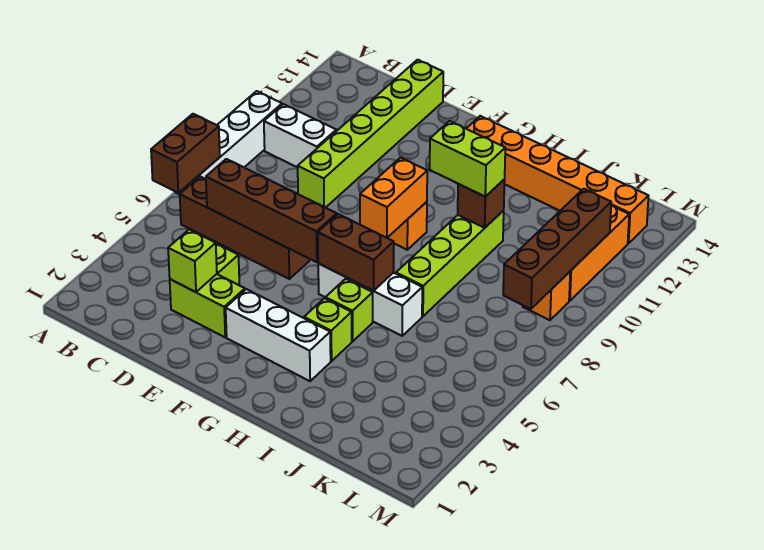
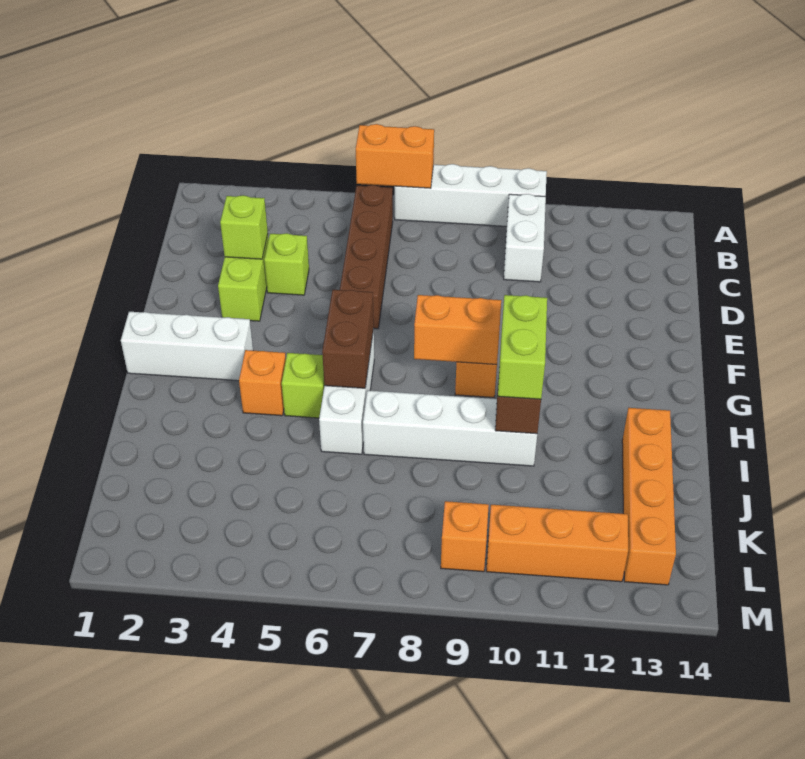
brown brick A6:A7 level 2 -> orange brick A6:A7 level 2
brown brick C6:F6 level 2 -> none
lime brick D9:D14 level 1 -> none
white brick F3:H3 level 1 -> white brick G1:G3 level 1
orange brick G13:L13 level 1 -> orange brick I13:L13 level 1
lime brick H4 level 1 -> orange brick H4 level 1
lime brick I7:I10 level 1 -> white brick I7:I10 level 1
brown brick L8:L11 level 2 -> none

